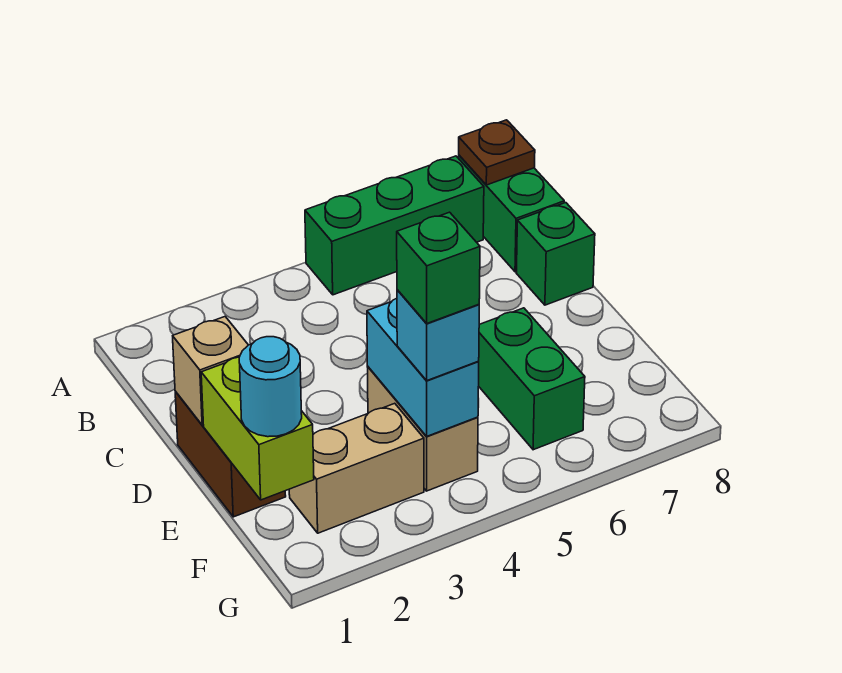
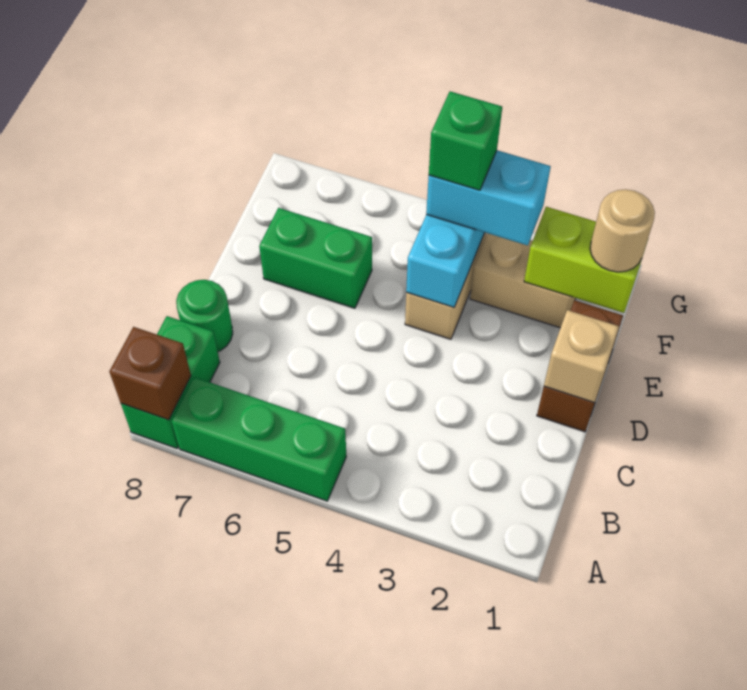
brown plate A8 level 2 -> brown brick A8 level 2
green brick C8 level 1 -> green round brick C8 level 1
lime brick E1:F1 level 2 -> lime brick F1:F2 level 2
green brick E6:F6 level 1 -> green brick E6:E7 level 1
cyan round brick F1 level 3 -> tan round brick F1 level 3
cyan brick F4 level 3 -> cyan brick F3:F4 level 3

